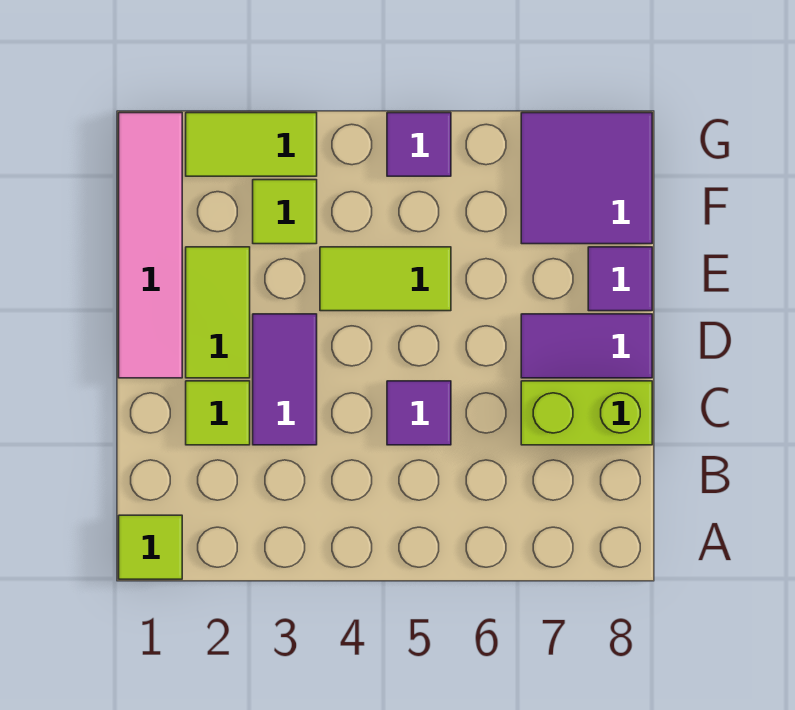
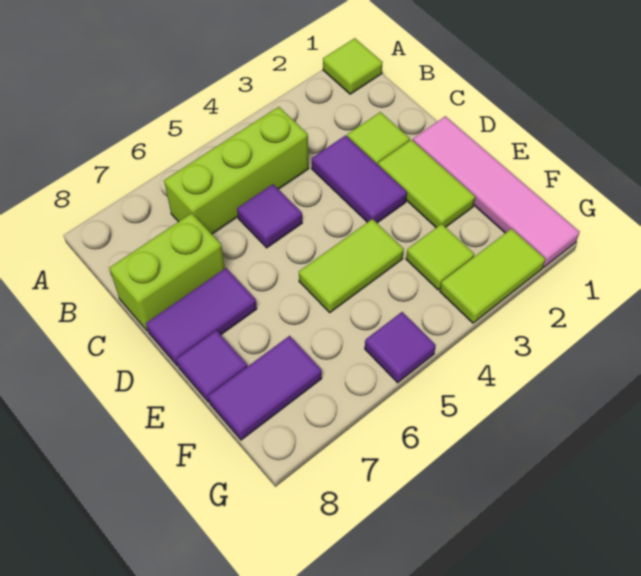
none -> lime brick B4:B6 level 1
purple tile F7:G8 level 1 -> purple tile F7:F8 level 1

